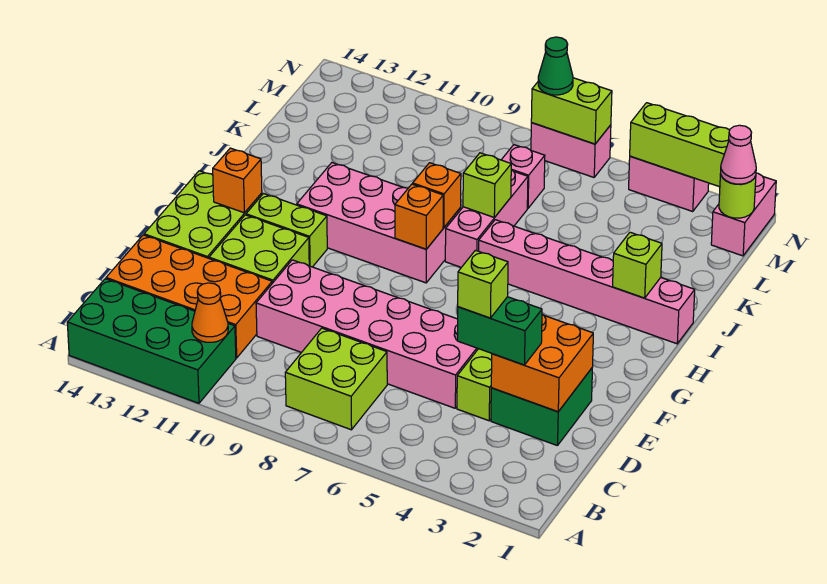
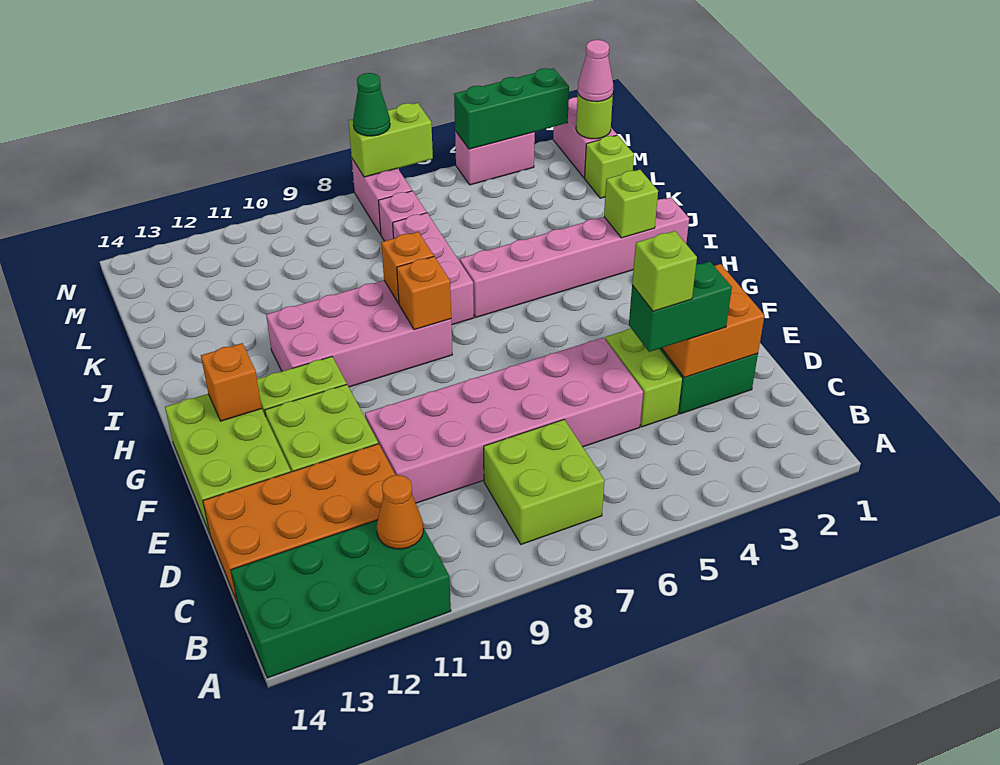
lime brick J7 level 2 -> lime brick L1 level 1
lime brick N2:N4 level 2 -> green brick N2:N4 level 2
pink brick N6:N7 level 1 -> pink brick M7:N7 level 1

